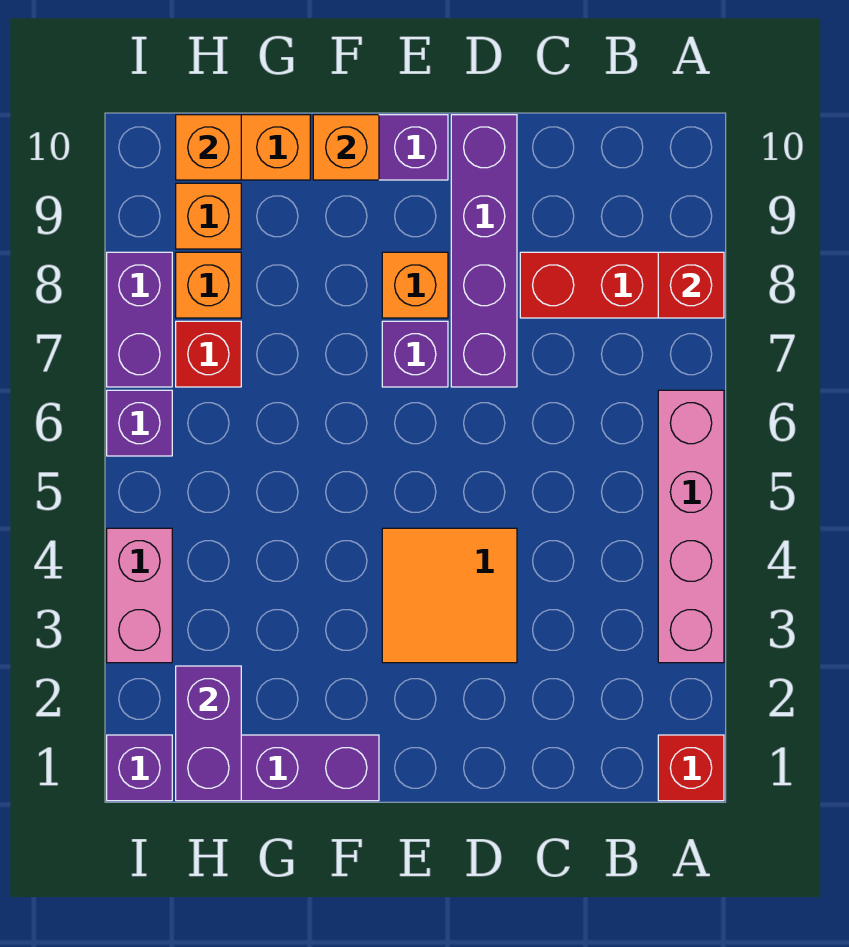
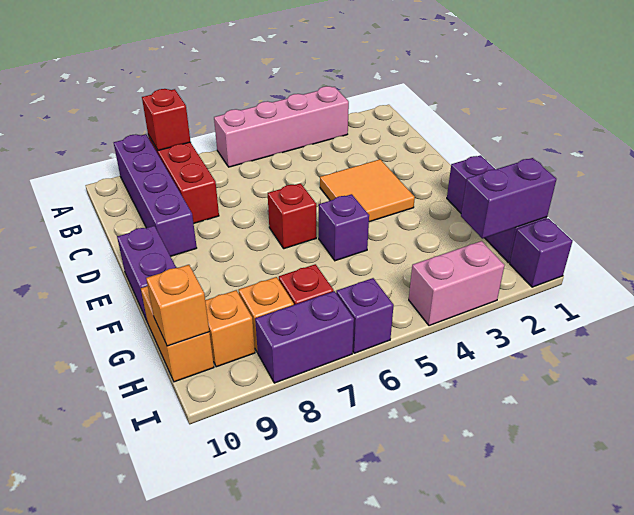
red brick A1 level 1 -> red brick E6 level 1
purple brick D7:D10 level 1 -> purple brick A9:D9 level 1
purple brick E7 level 1 -> purple brick F5 level 1
orange brick E8 level 1 -> none
orange brick F10 level 2 -> none

